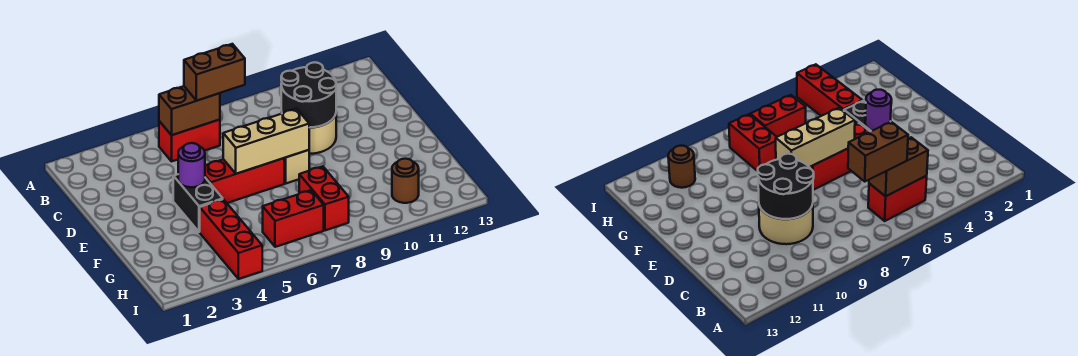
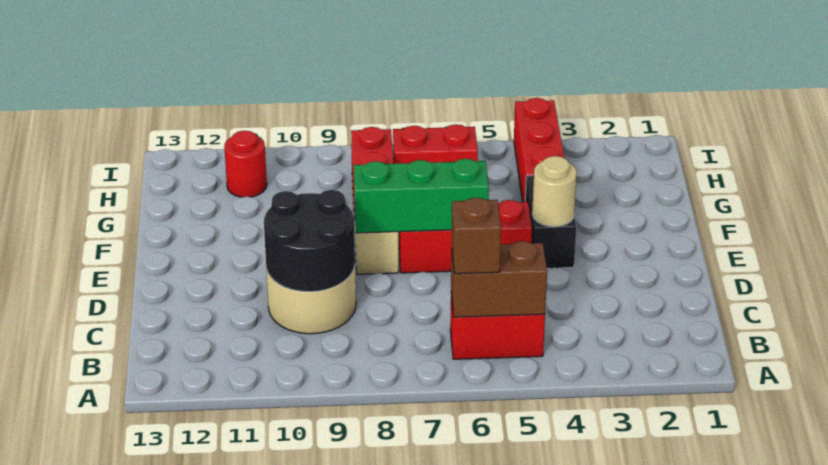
brown brick B6:B7 level 3 -> brown brick B6 level 3
purple round brick E4 level 2 -> tan round brick E4 level 2
tan brick E6:E8 level 2 -> green brick E6:E8 level 2
brown round brick H11 level 1 -> red round brick H11 level 1

